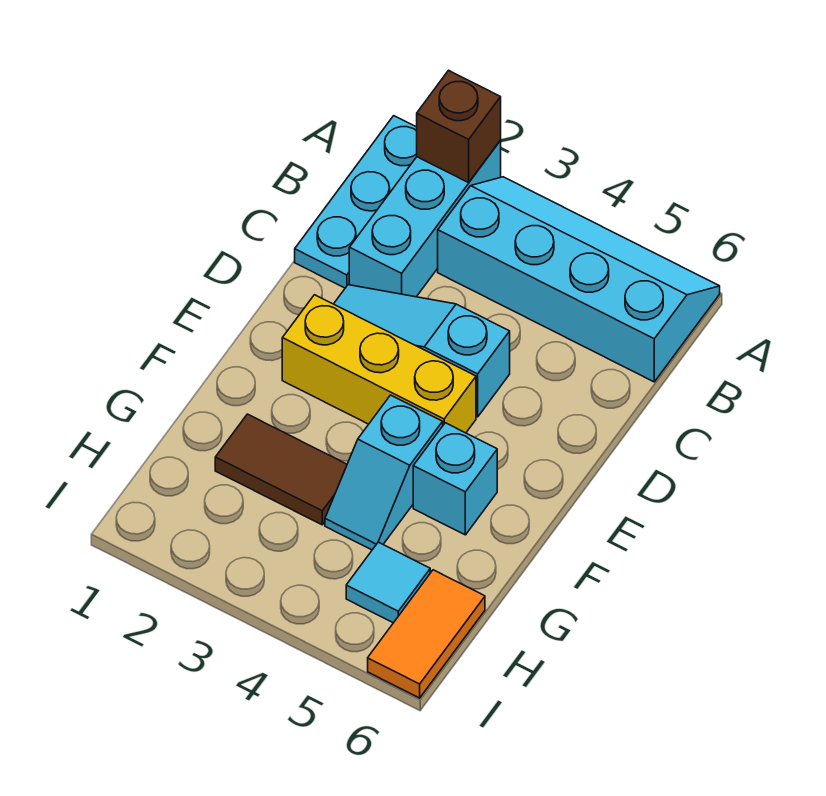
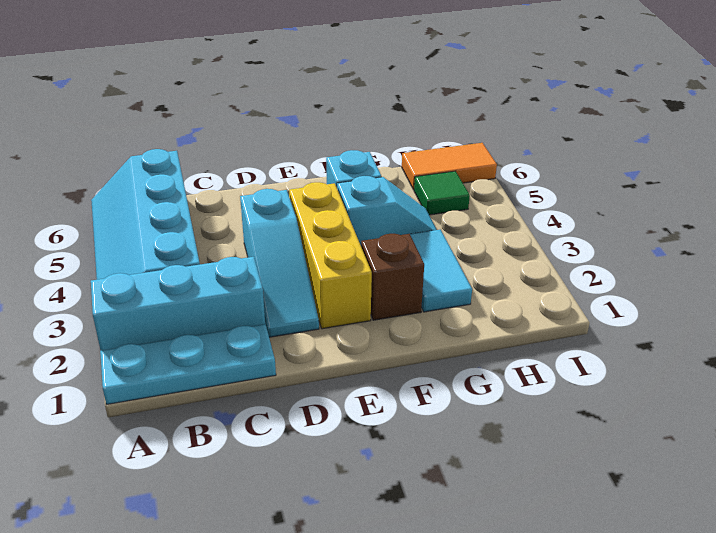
brown brick A2 level 2 -> brown brick F2 level 1
brown tile G2:G3 level 1 -> cyan tile G2:G3 level 1
cyan tile H5 level 1 -> green tile H5 level 1

